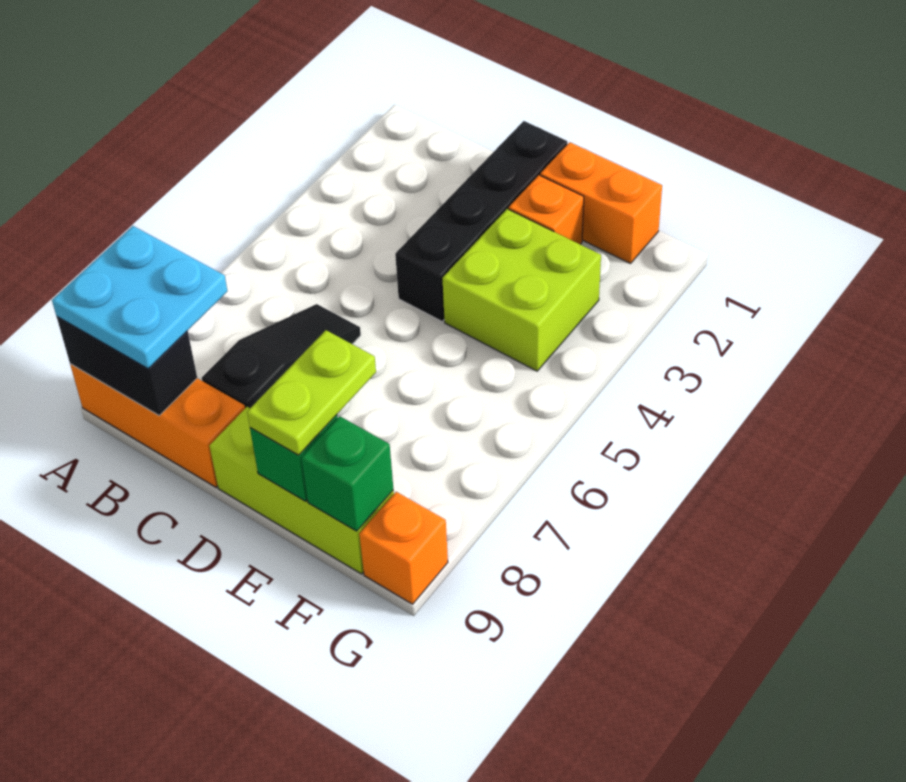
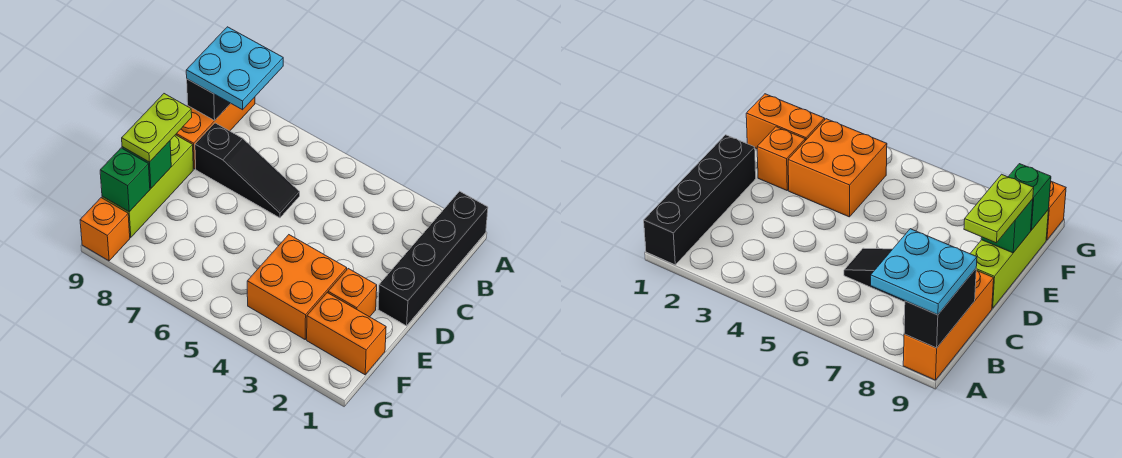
black brick D1:D4 level 1 -> black brick A1:D1 level 1
orange brick E1:F1 level 1 -> orange brick F1:F2 level 1
lime brick E3:F4 level 1 -> orange brick E3:F4 level 1
lime plate E8:E9 level 3 -> lime plate D9:E9 level 3

